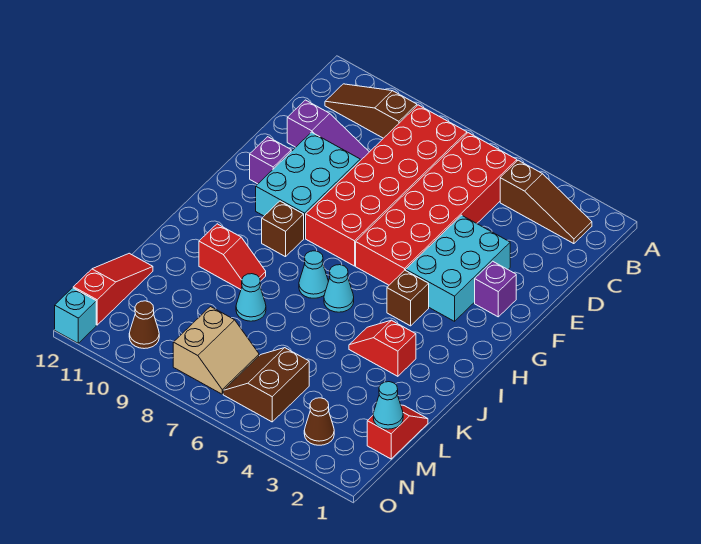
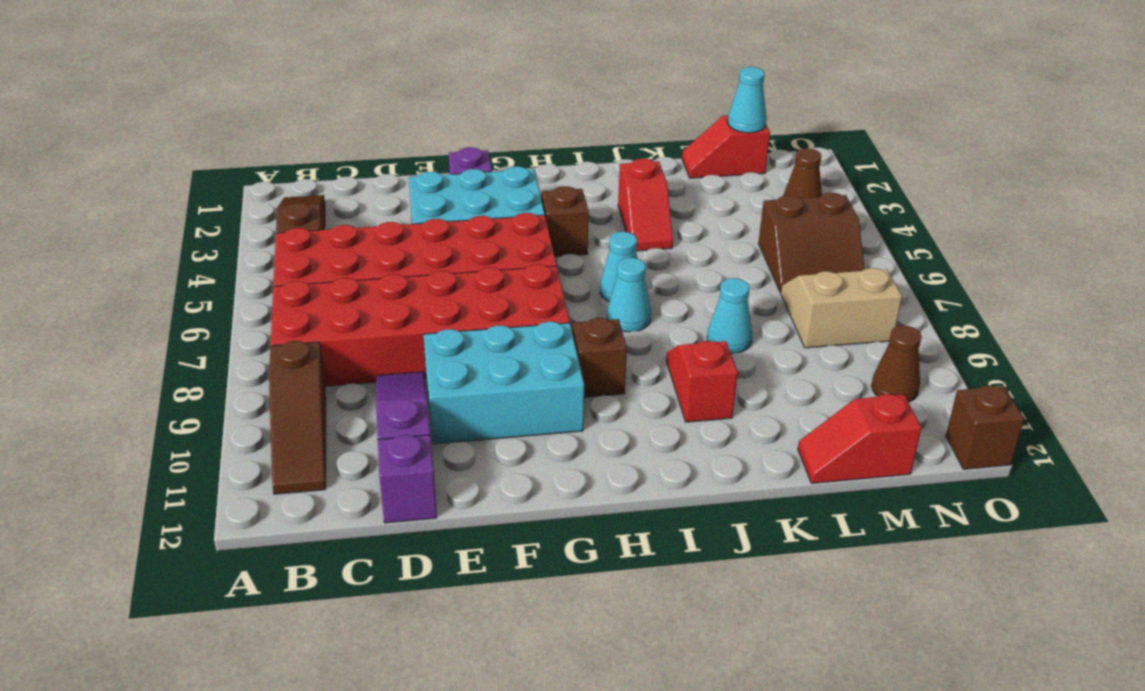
purple brick F11 level 1 -> purple brick D12 level 1
red slope L12:N12 level 1 top N -> red slope L12:M12 level 1 top M
cyan brick O12 level 1 -> brown brick O12 level 1

